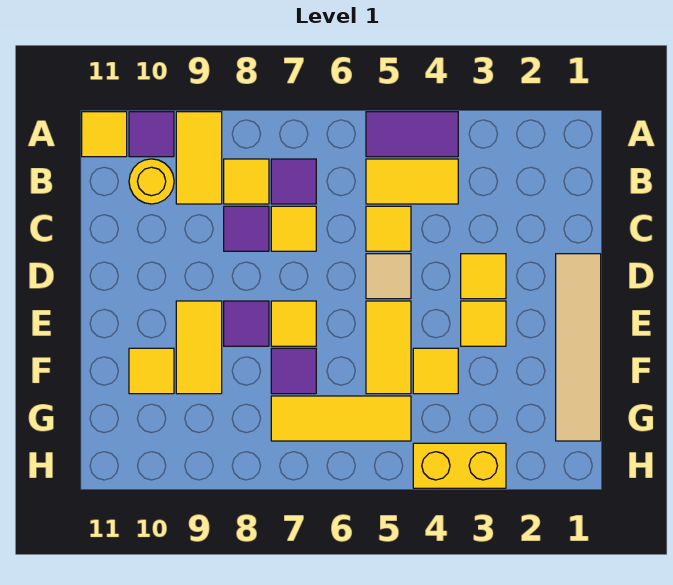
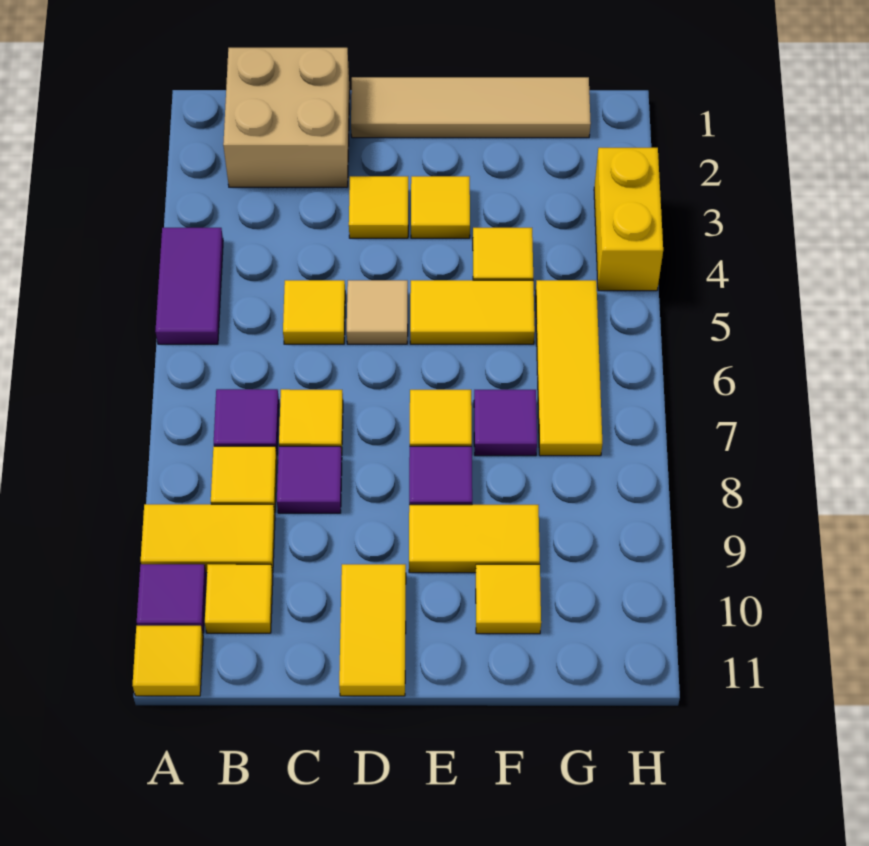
none -> tan brick B1:C2 level 1
yellow tile B4:B5 level 1 -> yellow tile D10:D11 level 1
yellow round brick B10 level 1 -> yellow tile B10 level 1

